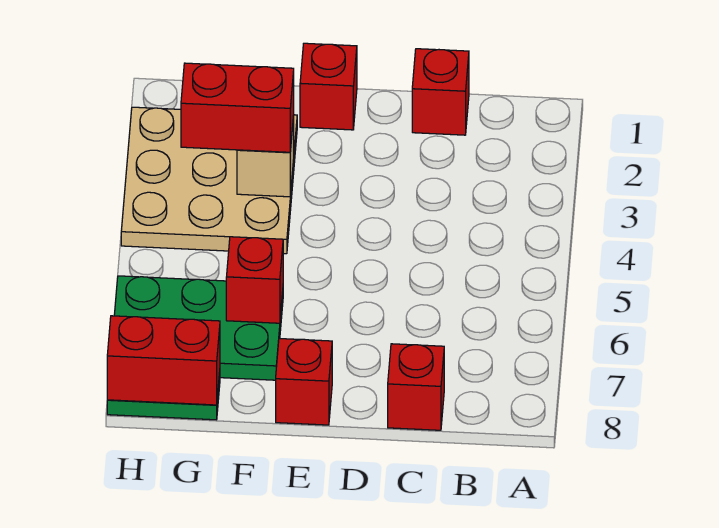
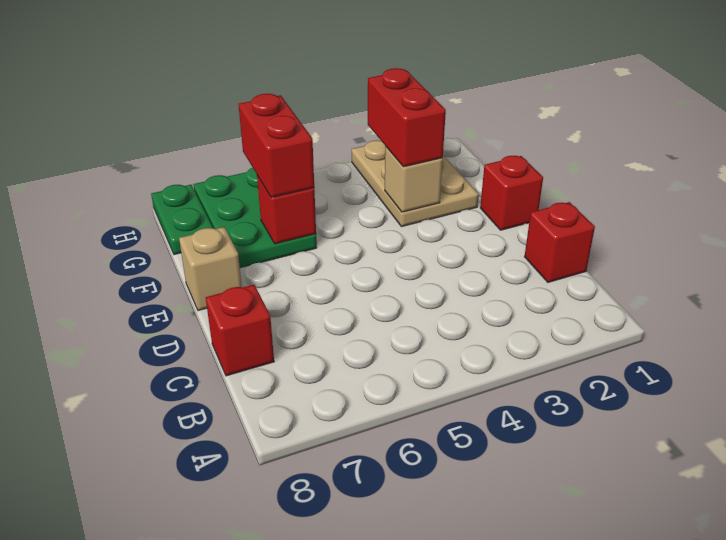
red brick E8 level 1 -> tan brick E8 level 1
tan plate F2:H4 level 1 -> tan plate F2:H3 level 1
red brick G8:H8 level 2 -> red brick F6:G6 level 3

